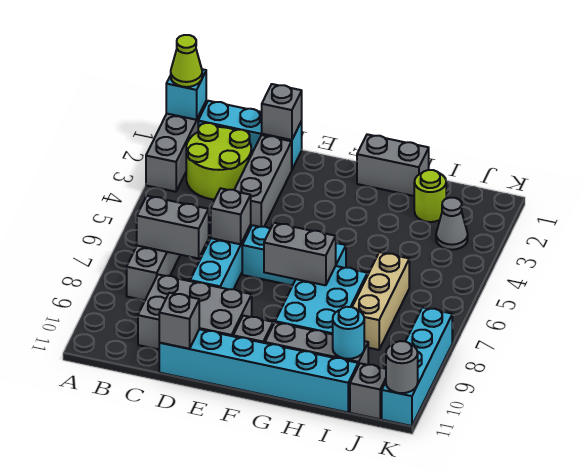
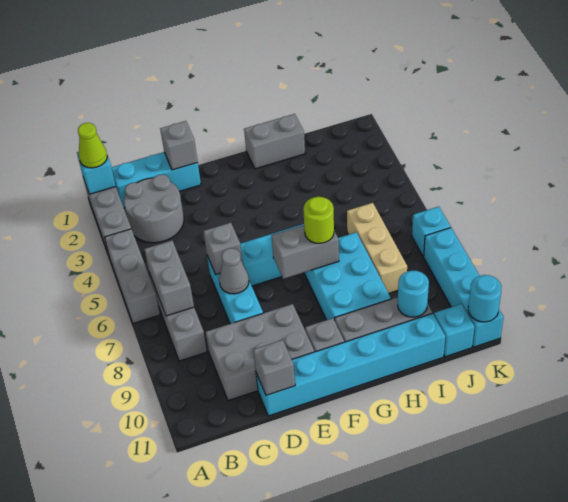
lime round brick B2:C3 level 1 -> grey round brick B2:C3 level 1
grey brick B7:C7 level 2 -> grey brick B6:B7 level 2
grey brick D2:D4 level 1 -> grey brick A4:A6 level 1
lime round brick I2 level 1 -> lime round brick G7 level 3
grey cone J3 level 1 -> grey cone D7 level 2
grey brick J11 level 1 -> cyan brick J11 level 1
none -> cyan brick K7 level 1
grey round brick K11 level 2 -> cyan round brick K11 level 2

